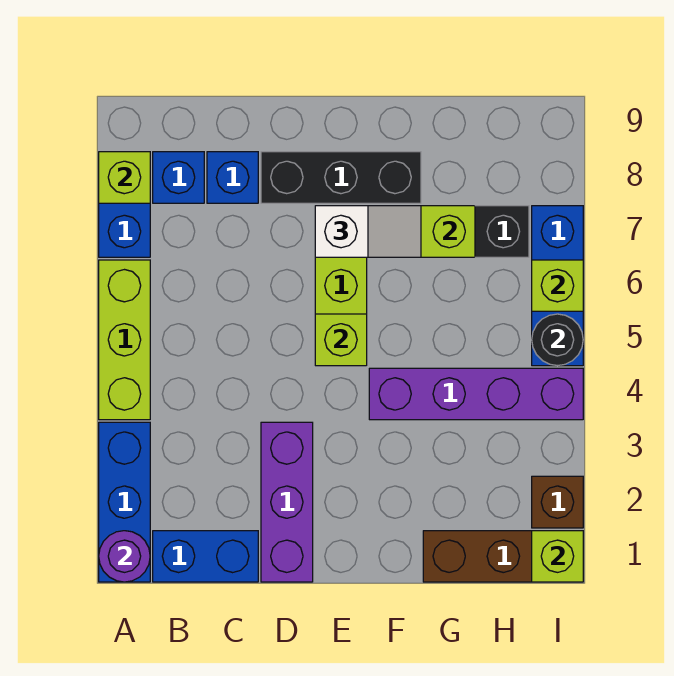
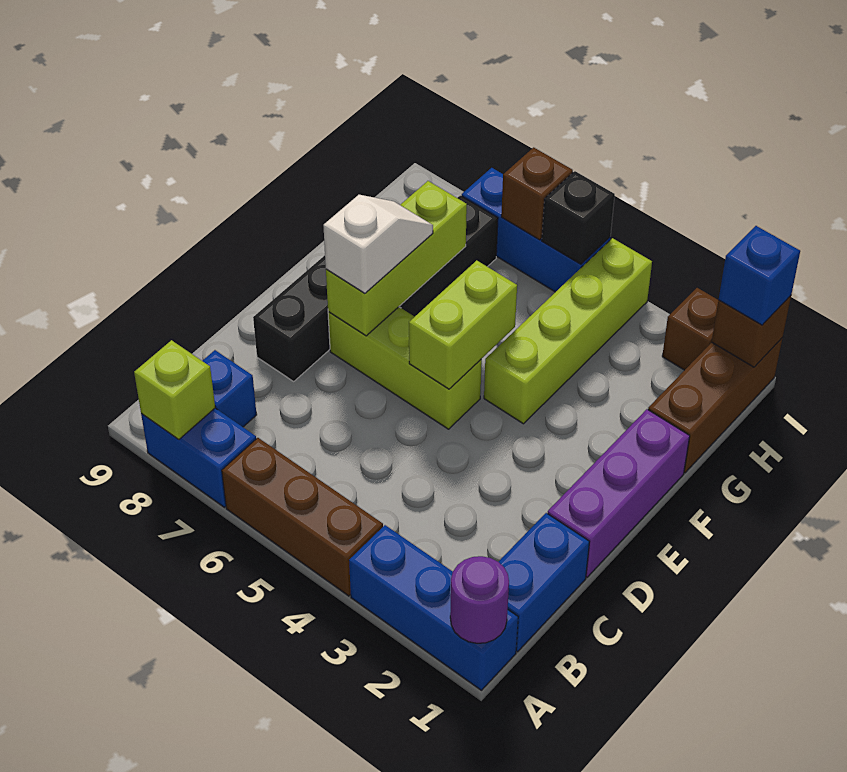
lime brick A4:A6 level 1 -> brown brick A4:A6 level 1
blue brick C8 level 1 -> blue brick I1 level 3
purple brick D1:D3 level 1 -> purple brick D1:F1 level 1
lime brick E5 level 2 -> lime brick E5:F5 level 2
purple brick F4:I4 level 1 -> lime brick F4:I4 level 1
lime brick I1 level 2 -> brown brick I1 level 2
black round brick I5 level 2 -> black brick I5 level 2
lime brick I6 level 2 -> brown brick I6 level 2

